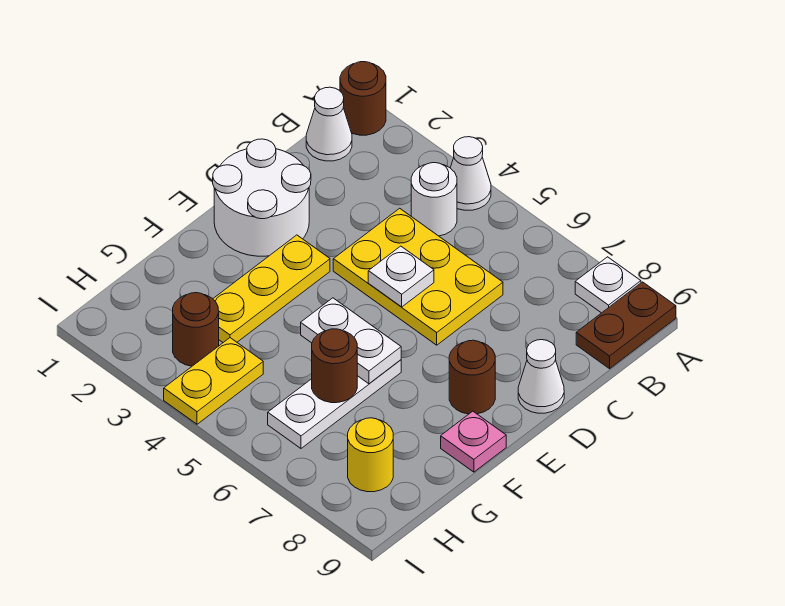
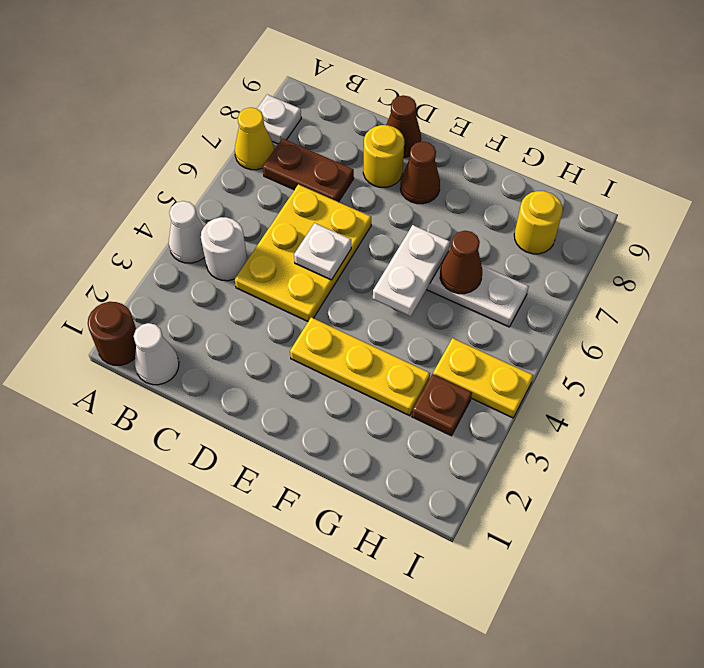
none -> yellow cone A7 level 1
brown plate A9:B9 level 1 -> brown plate B7:C7 level 1
white round brick D1:E2 level 1 -> none
none -> yellow round brick D8 level 1
white cone D9 level 1 -> brown cone D9 level 1
brown round brick E8 level 1 -> brown cone E8 level 1
pink plate F9 level 1 -> none
brown round brick G6 level 2 -> brown cone G6 level 2
brown round brick H3 level 1 -> brown plate H3 level 1

